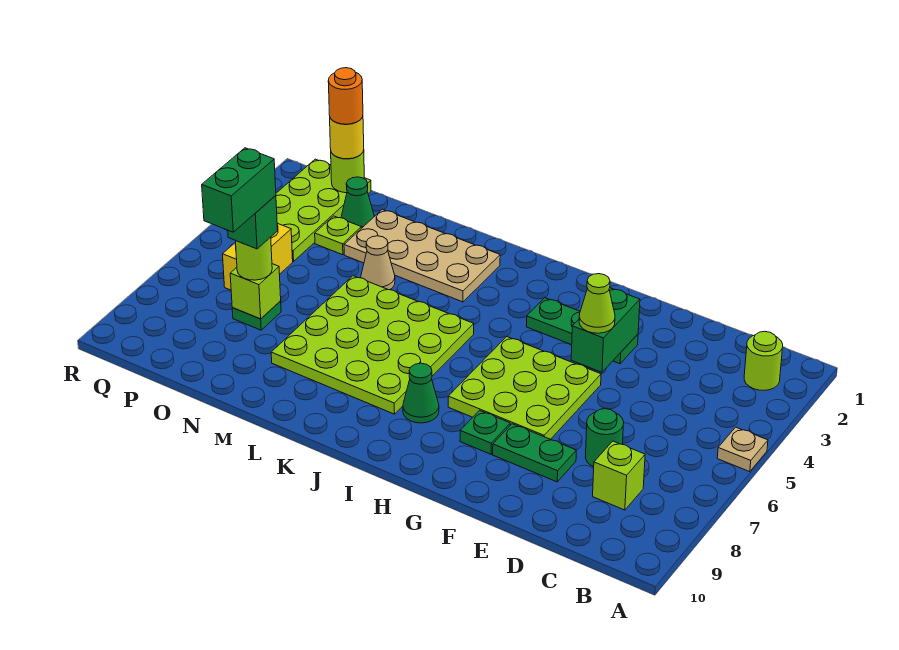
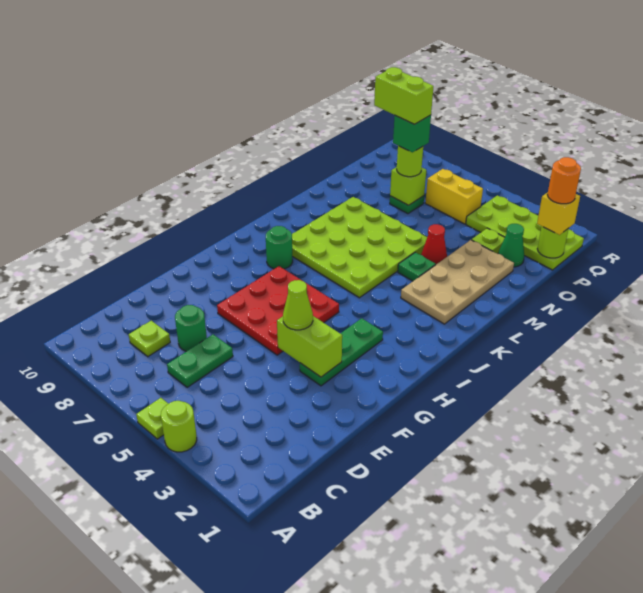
tan plate A5 level 1 -> lime plate A5 level 1
lime round brick B2 level 1 -> lime round brick A4 level 1
lime brick C8 level 1 -> lime plate C8 level 1
green plate E8:F8 level 1 -> green plate C6:D6 level 1
green brick F3:F4 level 2 -> lime brick F3:F4 level 2
lime plate F5:H7 level 1 -> red plate F5:H7 level 1
green plate G8 level 1 -> green plate L4 level 1
green cone I8 level 1 -> green round brick I8 level 1
tan cone M4 level 1 -> red cone M4 level 1
green brick O7:O8 level 5 -> lime brick O7:O8 level 5
yellow round brick P1 level 3 -> yellow brick P1 level 3

